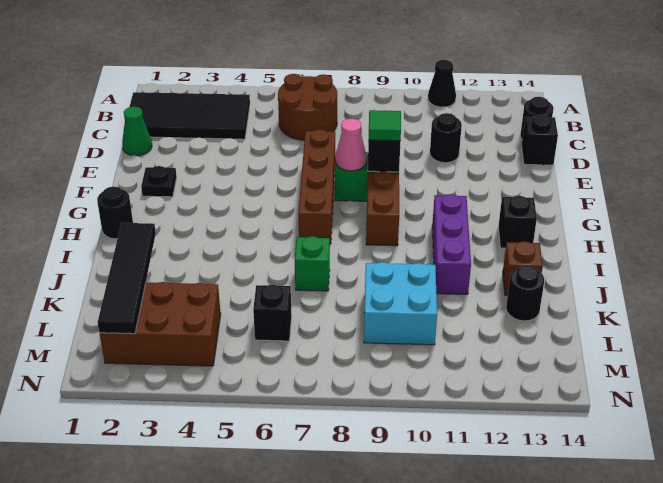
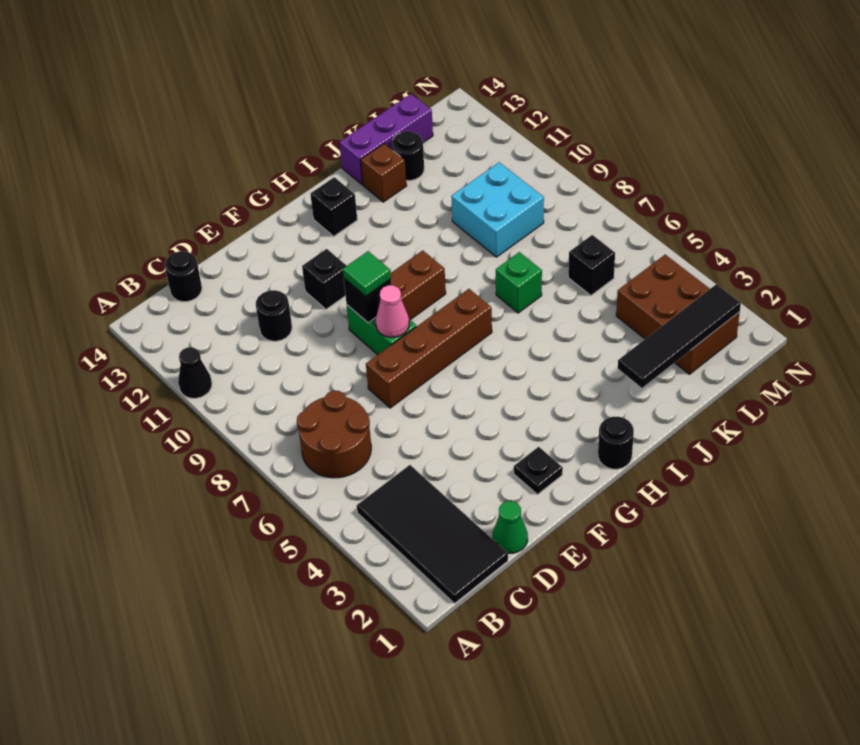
black brick D14 level 1 -> black brick F11 level 1
purple brick H11:J11 level 1 -> purple brick J14:L14 level 1

